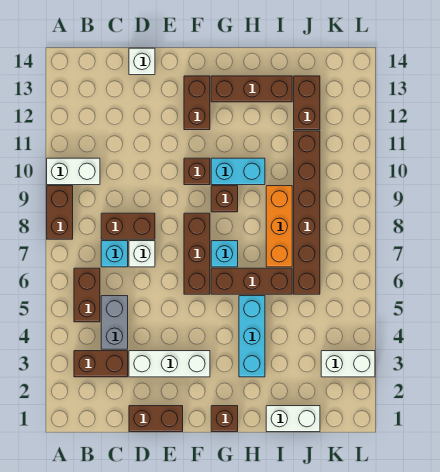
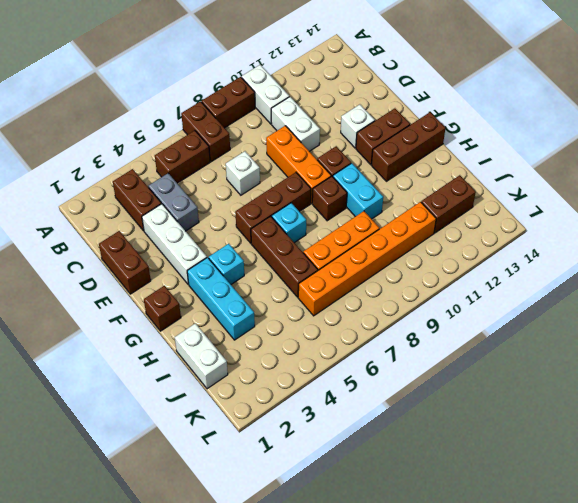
grey brick C4:C5 level 1 -> grey brick C4:D4 level 1
cyan brick C7 level 1 -> cyan brick G4 level 1
brown brick C8:D8 level 1 -> brown brick A7:B7 level 1
none -> orange brick D9:F9 level 1
white brick D14 level 1 -> white brick E12 level 1
brown brick G13:I13 level 1 -> brown brick G12:G14 level 1
cyan brick H3:H5 level 1 -> cyan brick G3:I3 level 1
brown brick J6:J11 level 1 -> orange brick J6:J11 level 1
white brick K3:L3 level 1 -> white brick C10:D10 level 1

